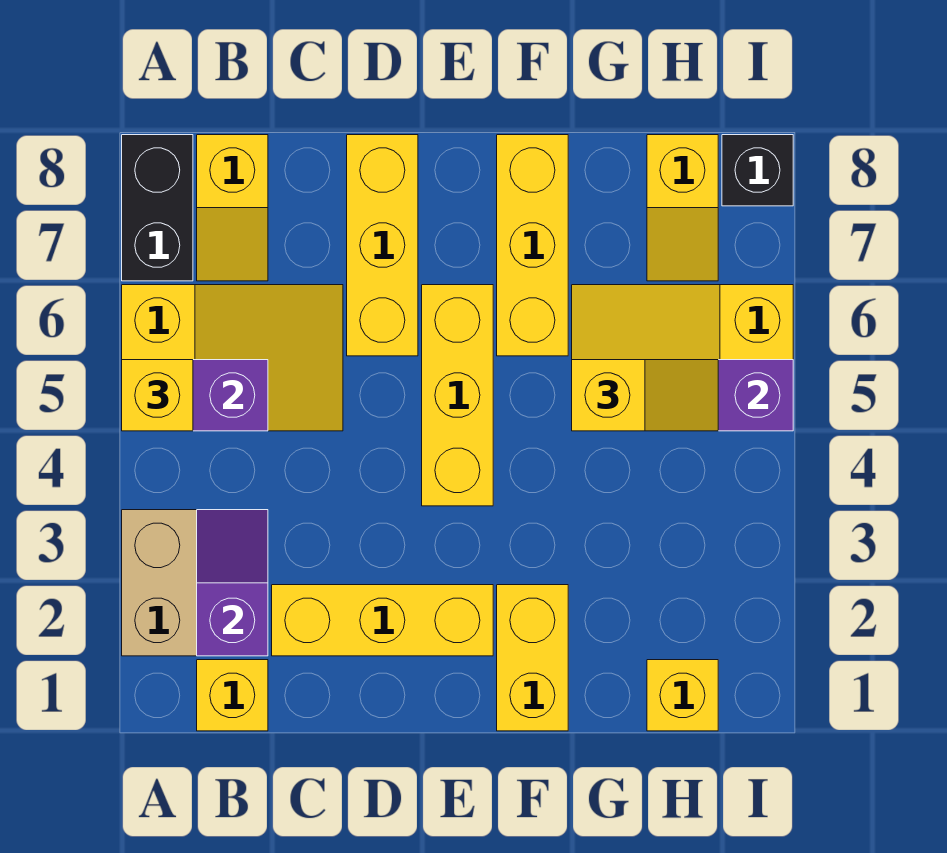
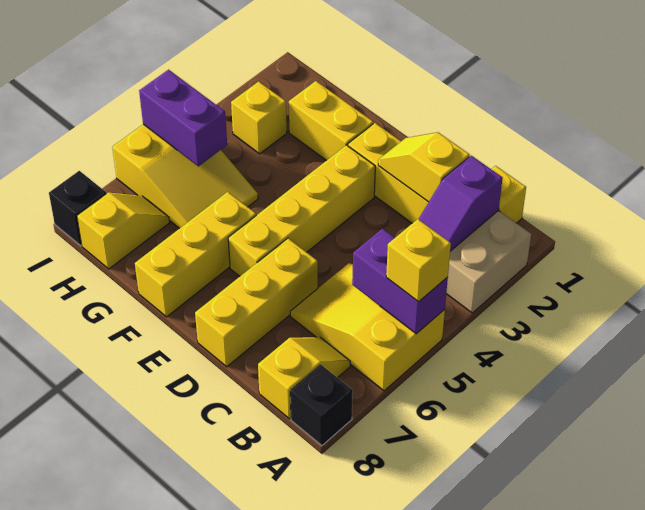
black brick A7:A8 level 1 -> black brick A8 level 1
yellow brick E4:E6 level 1 -> yellow brick E3:E6 level 1
yellow brick F1:F2 level 1 -> yellow brick F2:G2 level 1
yellow slope G5:H5 level 3 top G -> yellow slope C2:D2 level 2 top C
yellow brick H1 level 1 -> yellow brick H3 level 1

